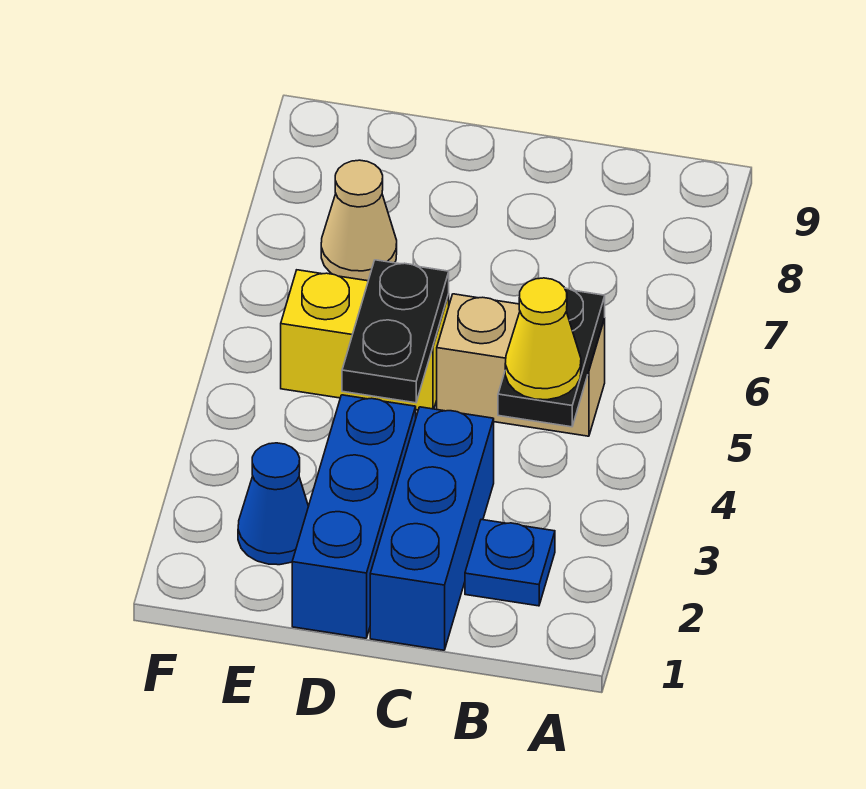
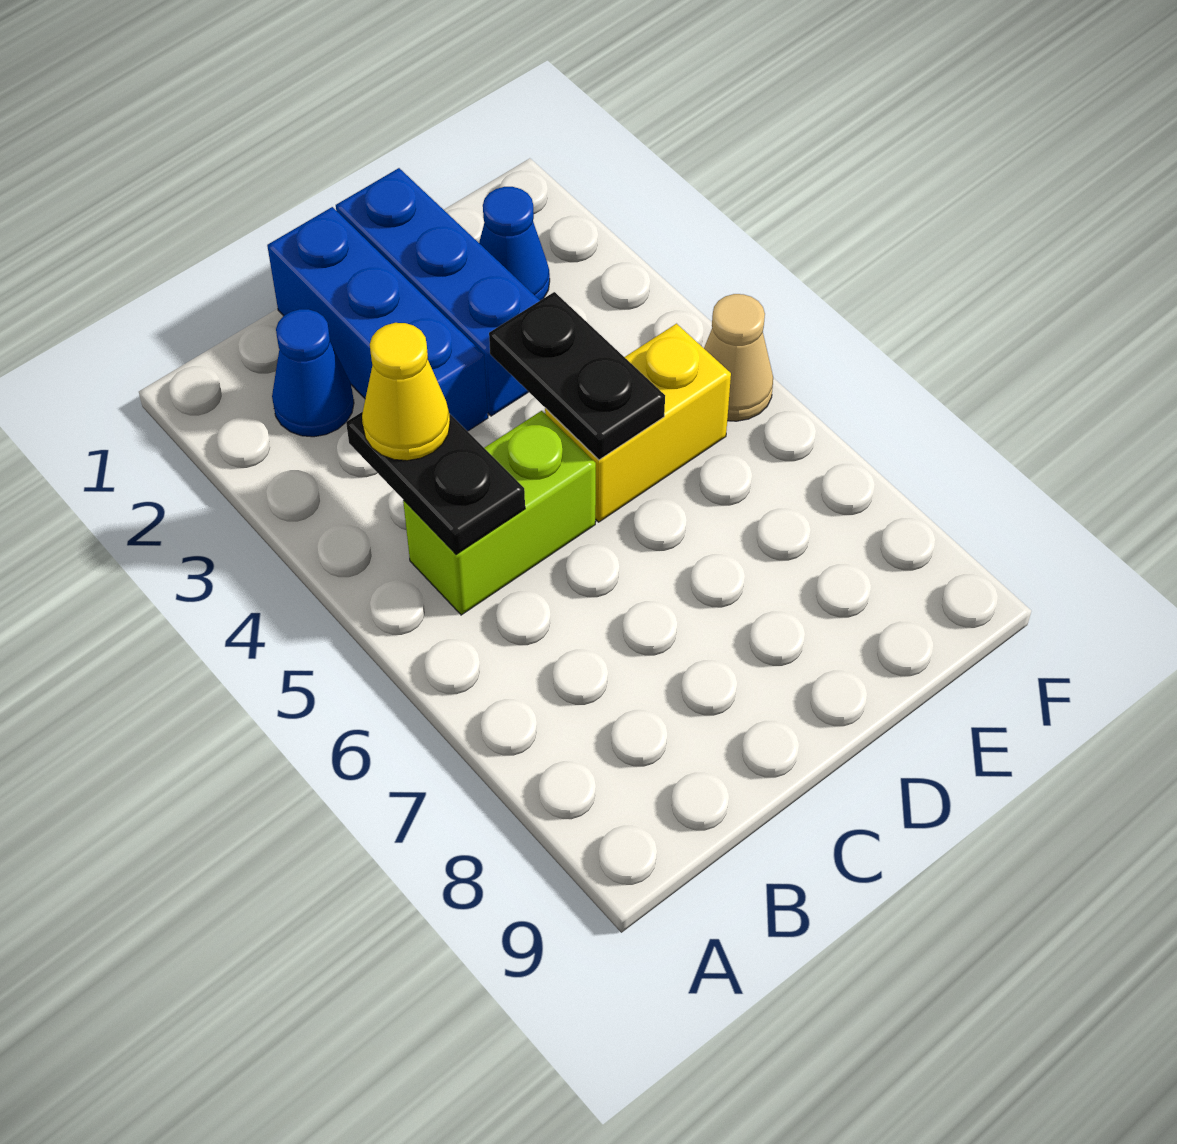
blue plate B2 level 1 -> blue cone B2 level 1
tan brick B5:C5 level 1 -> lime brick B5:C5 level 1
tan cone E7 level 1 -> tan cone F5 level 1

